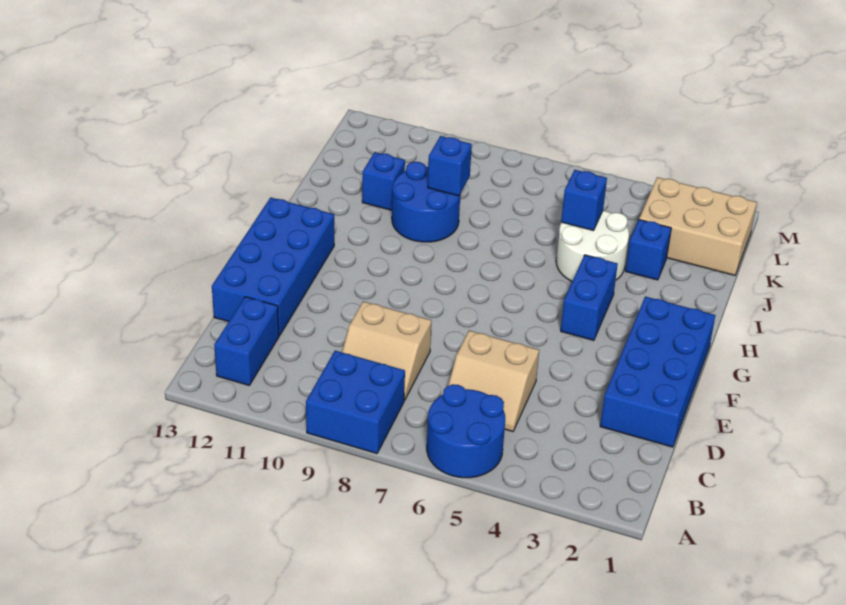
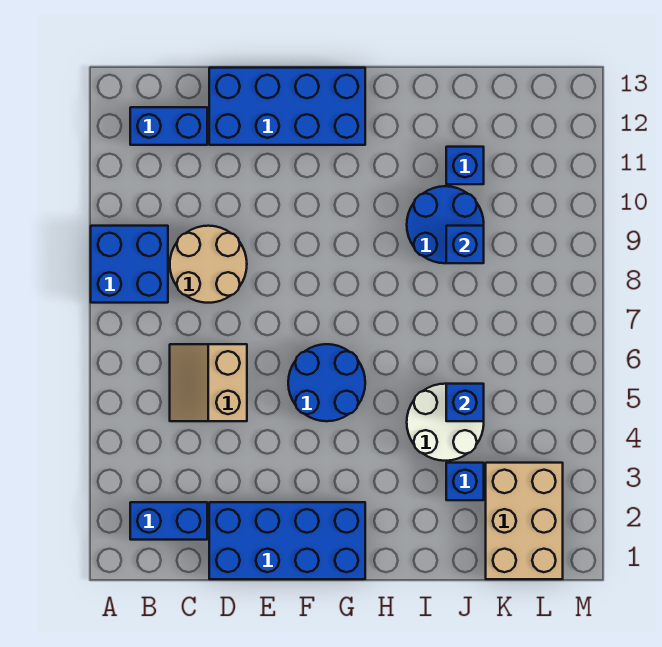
blue round brick A5:B6 level 1 -> blue round brick F5:G6 level 1
tan slope C8:D9 level 1 top D -> tan round brick C8:D9 level 1
blue brick G4:H4 level 1 -> blue brick B2:C2 level 1

